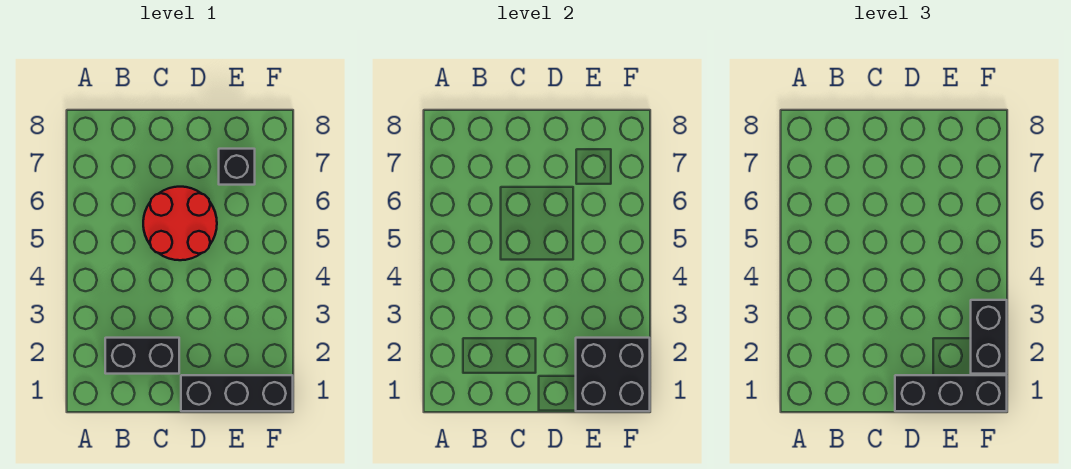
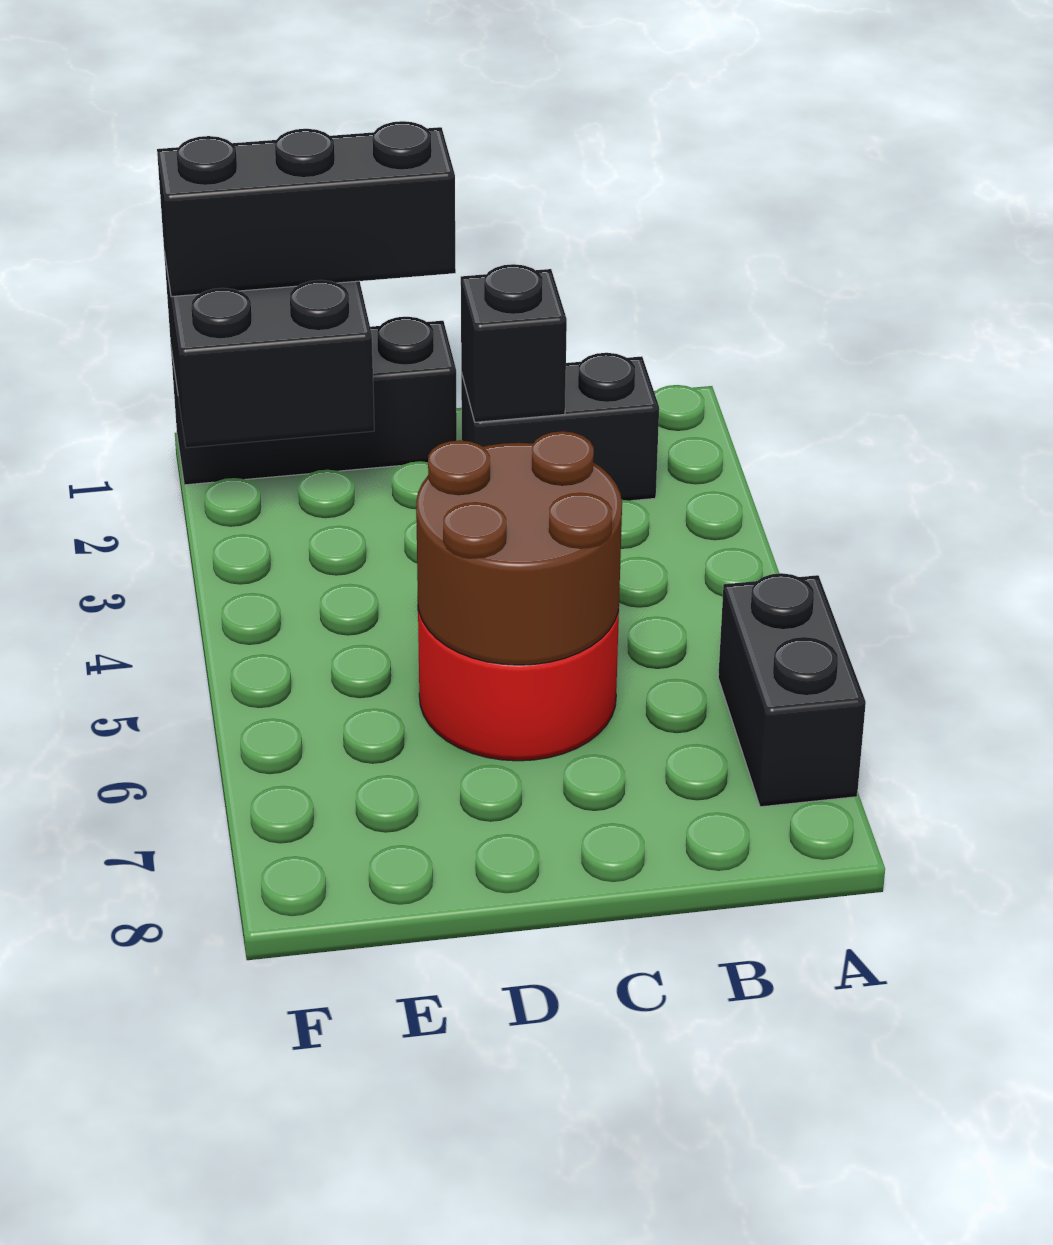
none -> brown round brick C5:D6 level 2
black brick E7 level 1 -> black brick C2 level 2
black brick F2:F3 level 3 -> black brick A6:A7 level 1

